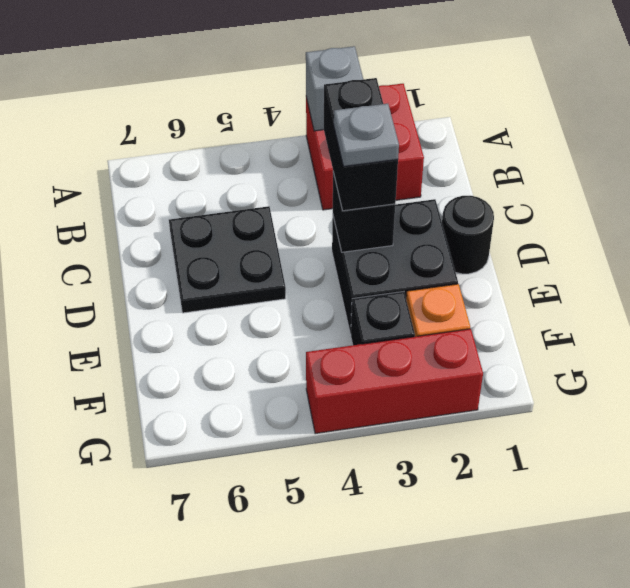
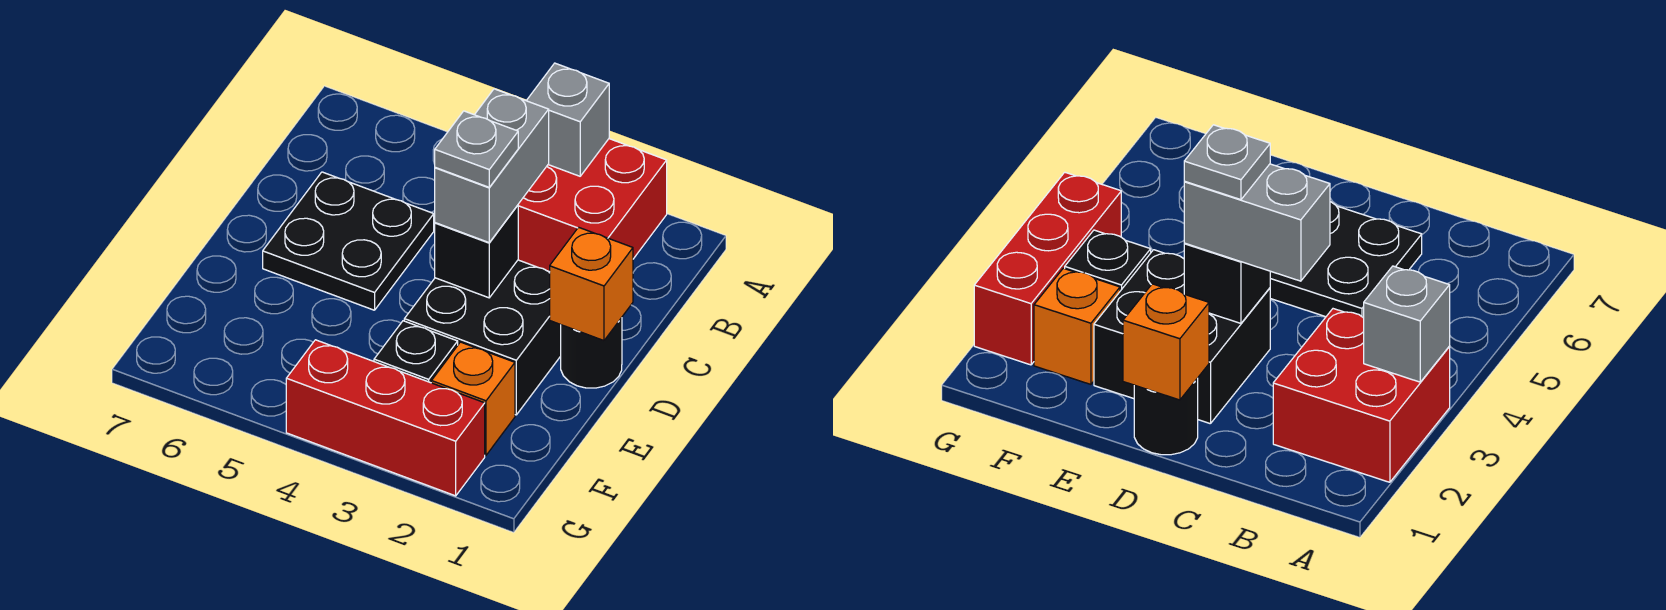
black brick C3:D3 level 3 -> grey brick C3:D3 level 3
none -> orange brick D1 level 2

